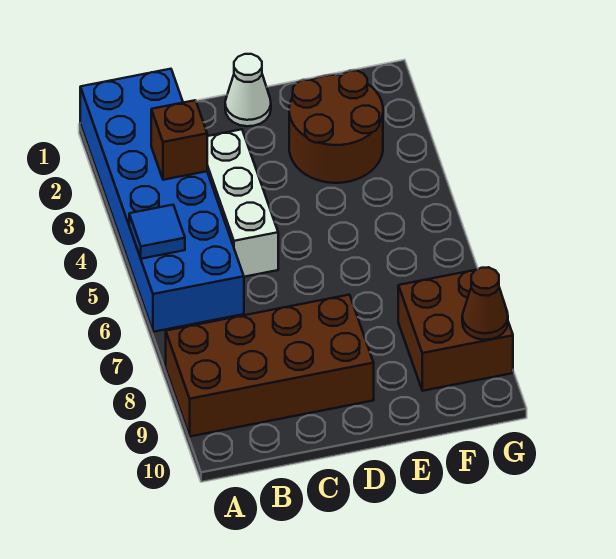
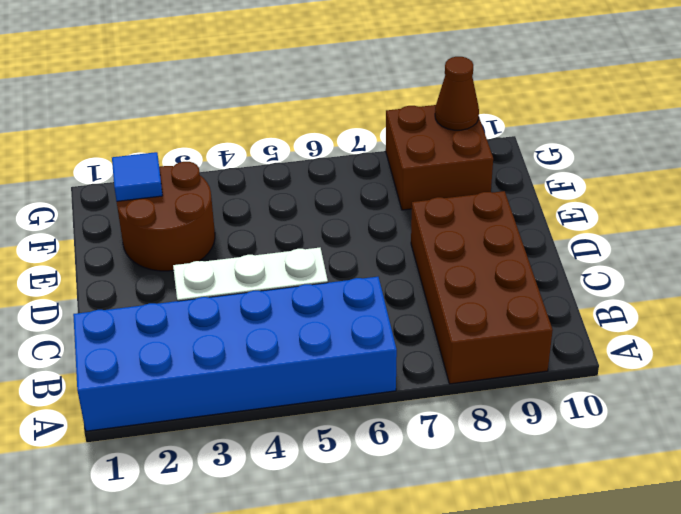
blue tile A5 level 2 -> blue tile F2 level 2
brown brick B3 level 2 -> none
white cone D1 level 1 -> none

